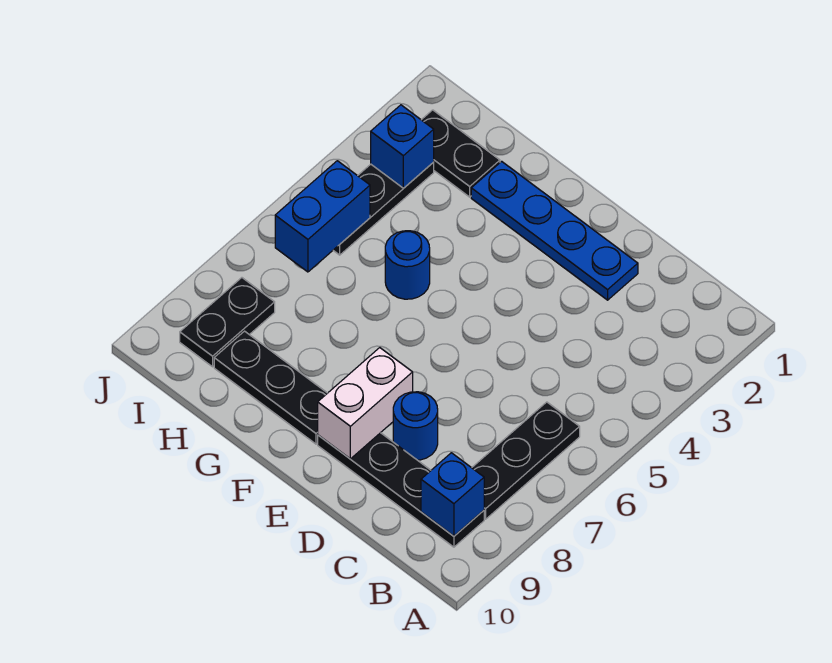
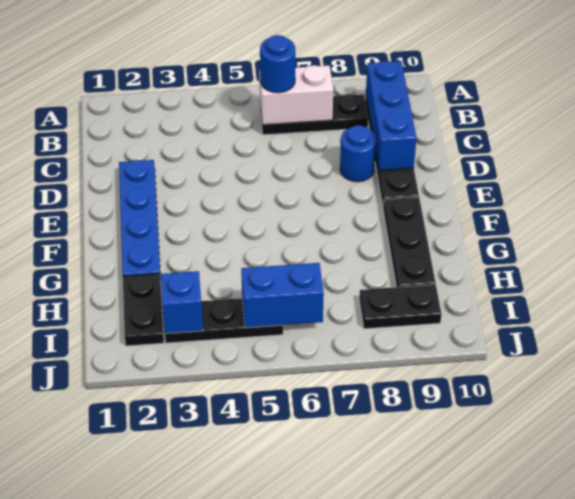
blue brick B9 level 2 -> blue brick B9:D9 level 2
white brick E8:E9 level 2 -> white brick B6:B7 level 2
blue round brick G5 level 1 -> blue round brick B6 level 3

